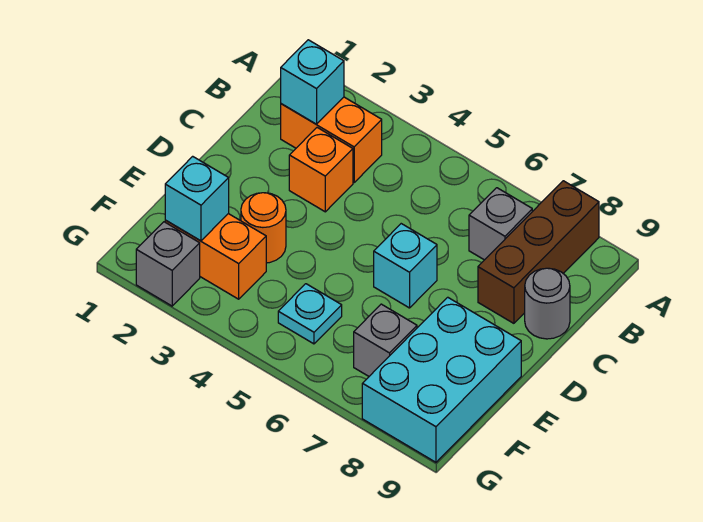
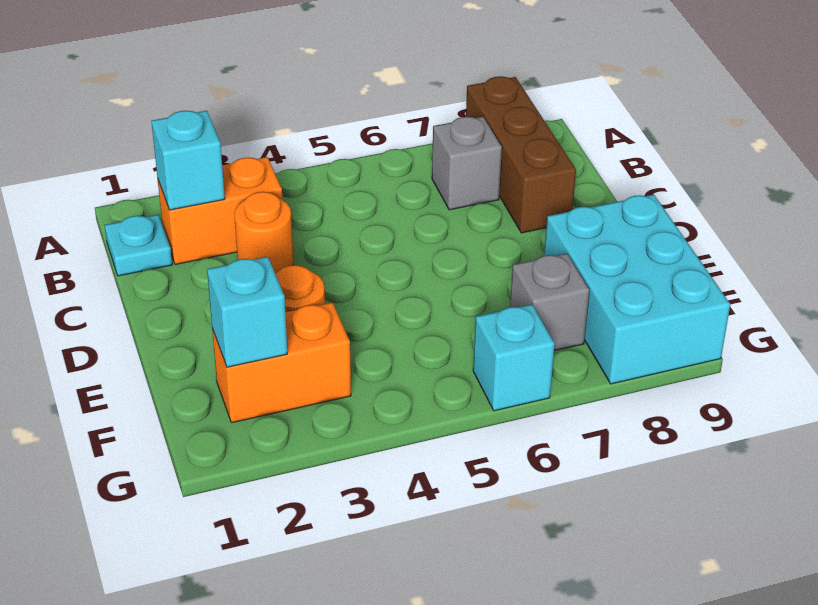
orange brick C3 level 1 -> orange round brick C3 level 1
grey round brick C9 level 1 -> none
cyan brick D6 level 1 -> cyan brick G6 level 1
cyan plate F5 level 1 -> cyan plate B1 level 1
grey brick G2 level 1 -> none

